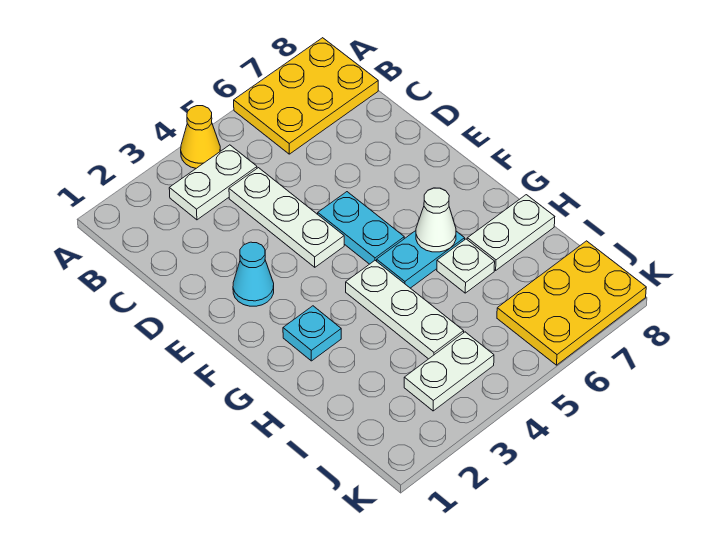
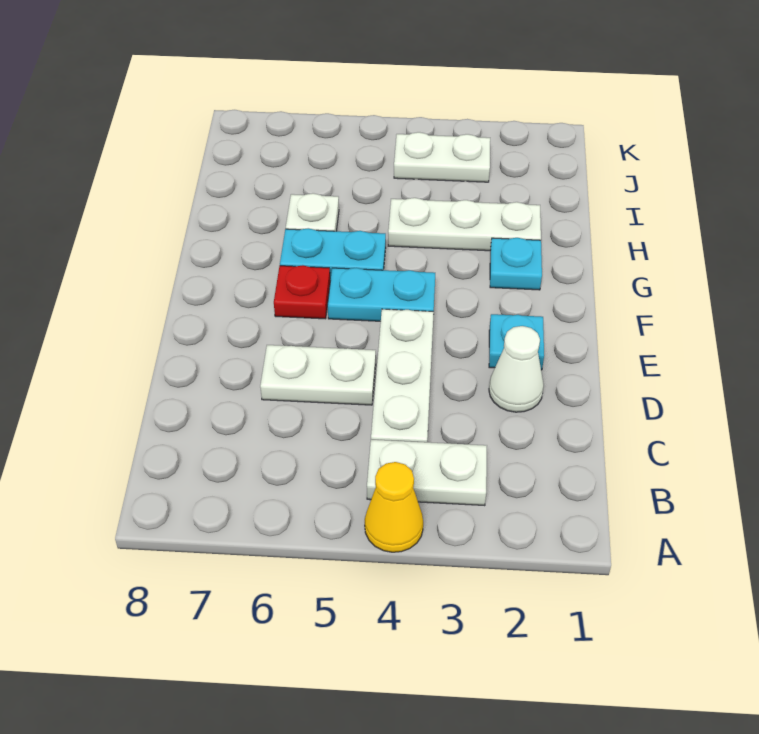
yellow plate A6:B8 level 1 -> none
cyan cone E2 level 1 -> cyan plate E2 level 1
cyan plate E5:F5 level 1 -> cyan plate F4:F5 level 1
none -> red plate F6 level 1
white plate G4:I4 level 1 -> white plate H2:H4 level 1
white cone G6 level 2 -> white cone D2 level 1
white plate H7:H8 level 1 -> white plate D5:D6 level 1
yellow plate J6:K8 level 1 -> none

